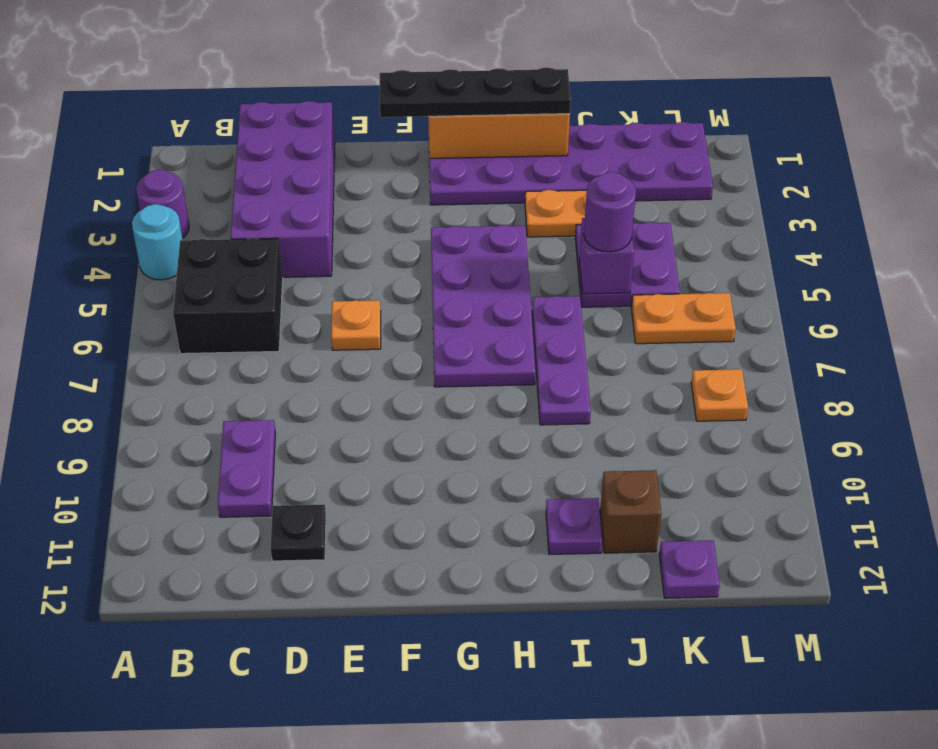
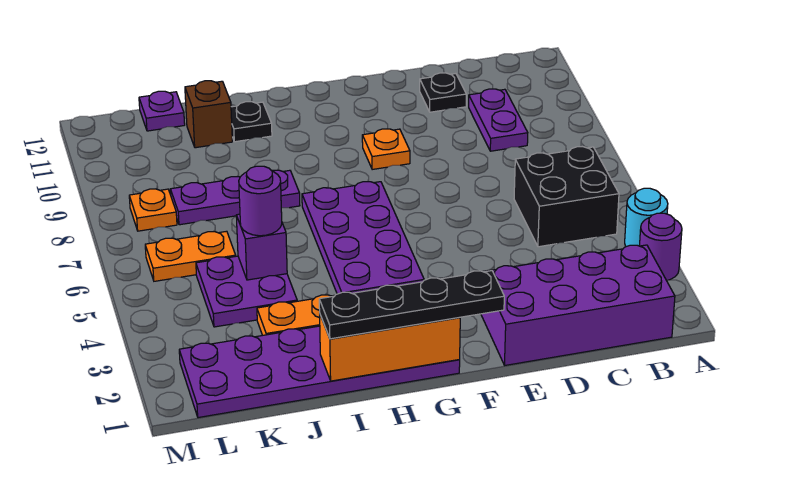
purple brick C1:D4 level 1 -> purple brick B1:E2 level 1
orange plate E6 level 1 -> orange plate F9 level 1
purple plate I6:I8 level 1 -> purple plate I8:K8 level 1
purple plate I11 level 1 -> black plate I11 level 1

